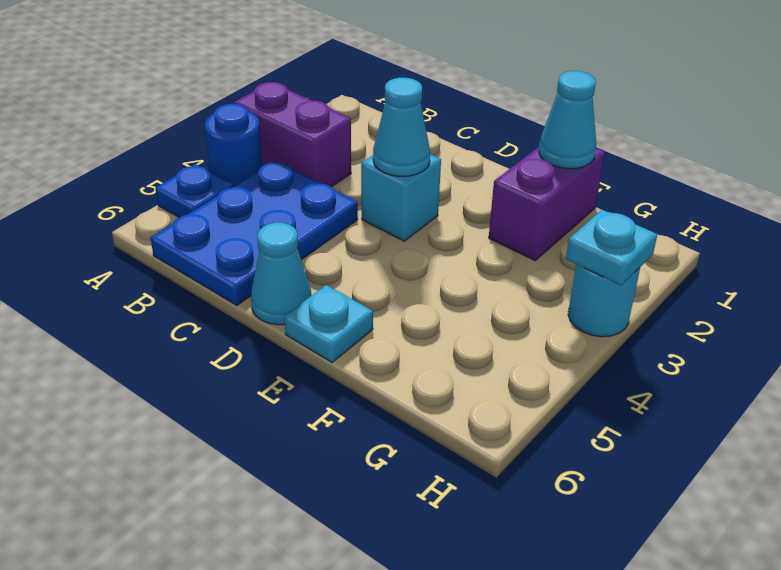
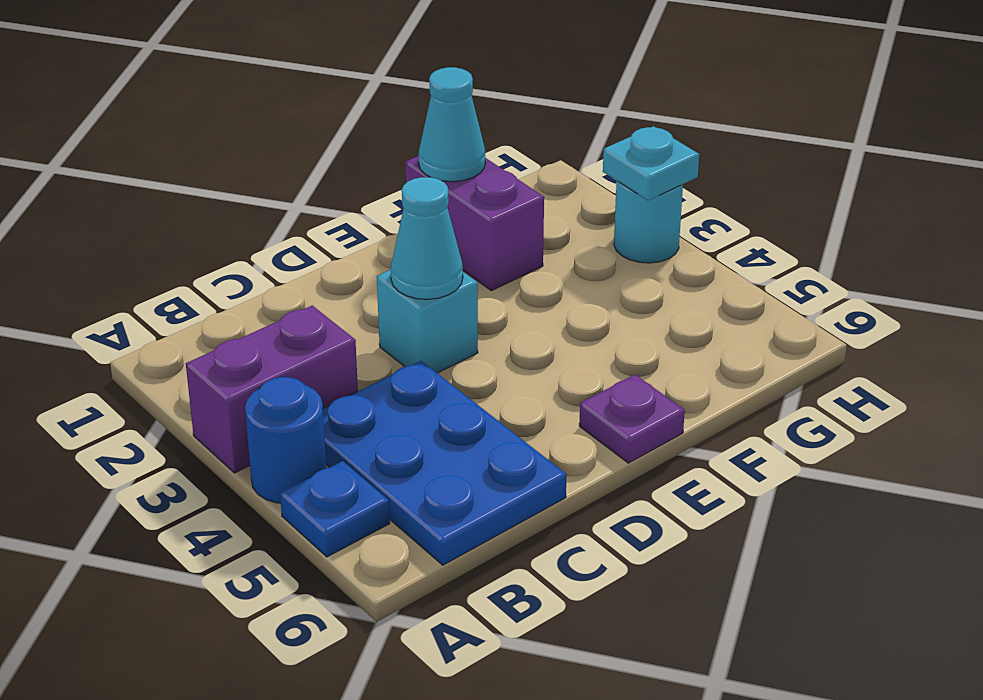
cyan cone D6 level 1 -> none
cyan plate E6 level 1 -> purple plate E6 level 1

